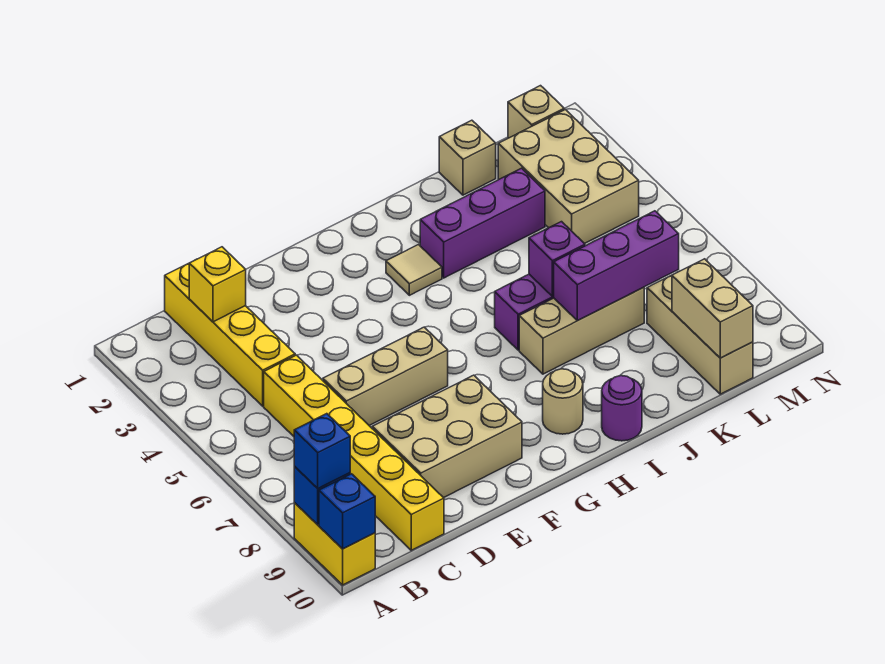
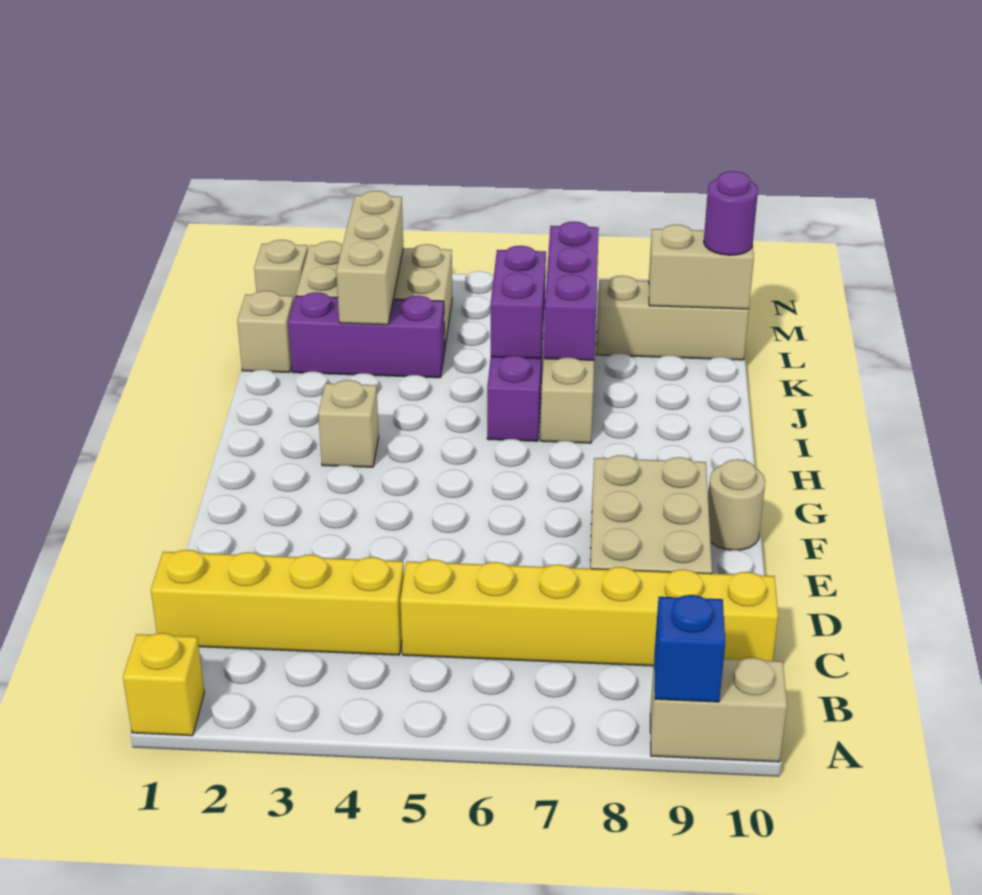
yellow brick A9:A10 level 1 -> tan brick A9:A10 level 1
blue brick A9 level 3 -> none
blue brick A10 level 2 -> none
yellow brick C2 level 2 -> yellow brick A1 level 1
tan brick D6:F6 level 1 -> tan brick K3:M3 level 2
tan tile H3 level 1 -> tan brick H3 level 1
tan round brick H9 level 1 -> tan round brick F10 level 1
purple brick I3:K3 level 1 -> purple brick K2:K4 level 1
purple round brick I10 level 1 -> purple round brick L10 level 3
purple brick J6 level 2 -> purple brick J6:K6 level 2

